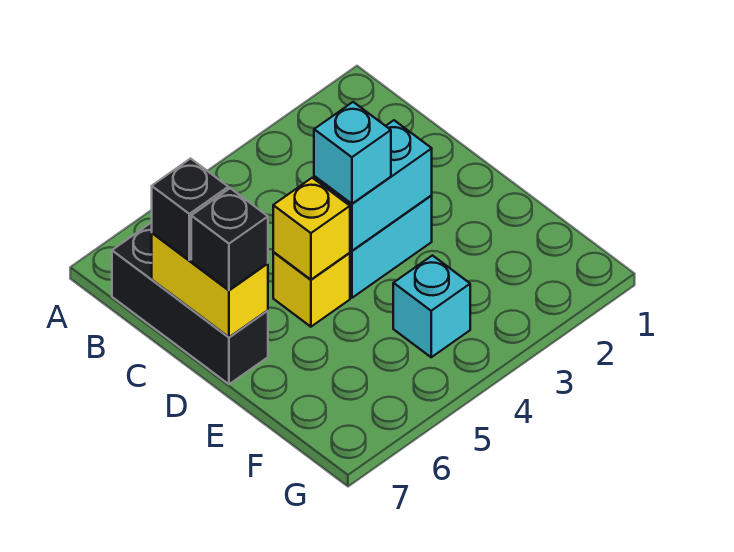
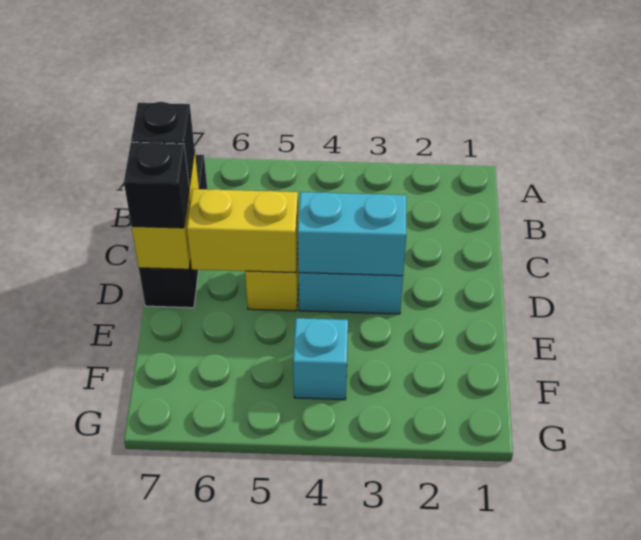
cyan brick D4 level 3 -> none
yellow brick D5 level 2 -> yellow brick D5:D6 level 2

